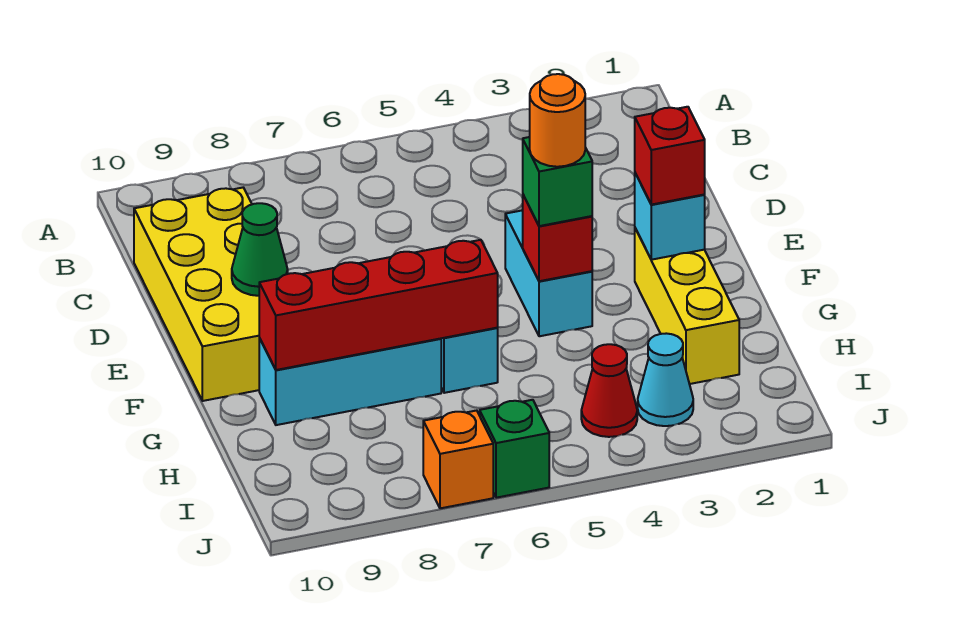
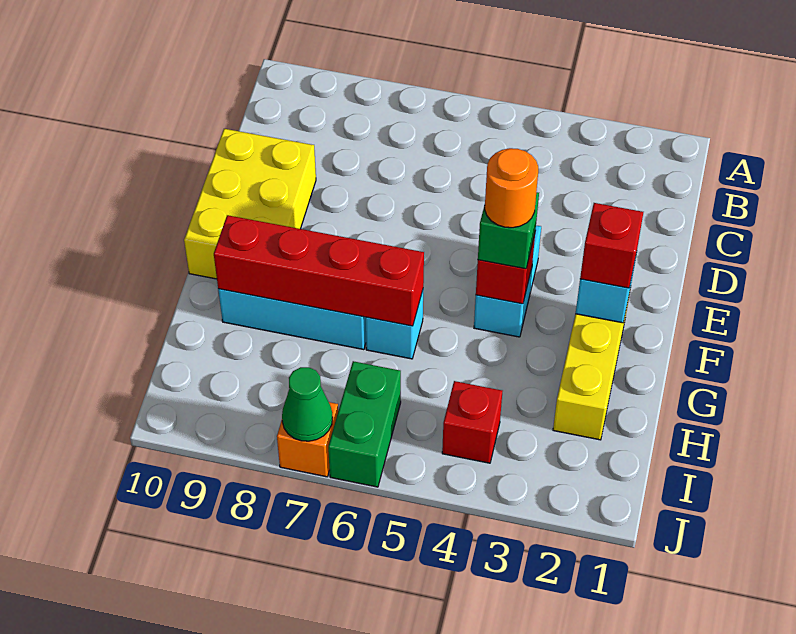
yellow brick C9:F10 level 1 -> yellow brick D9:F10 level 1
green cone E9 level 2 -> green cone J7 level 2
cyan cone I3 level 1 -> none
red cone I4 level 1 -> red brick I4 level 1
green brick J6 level 1 -> green brick I6:J6 level 1

